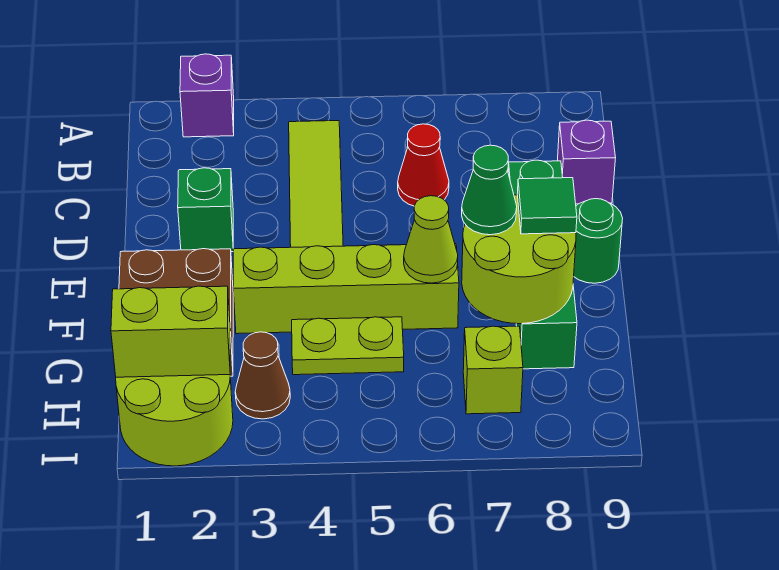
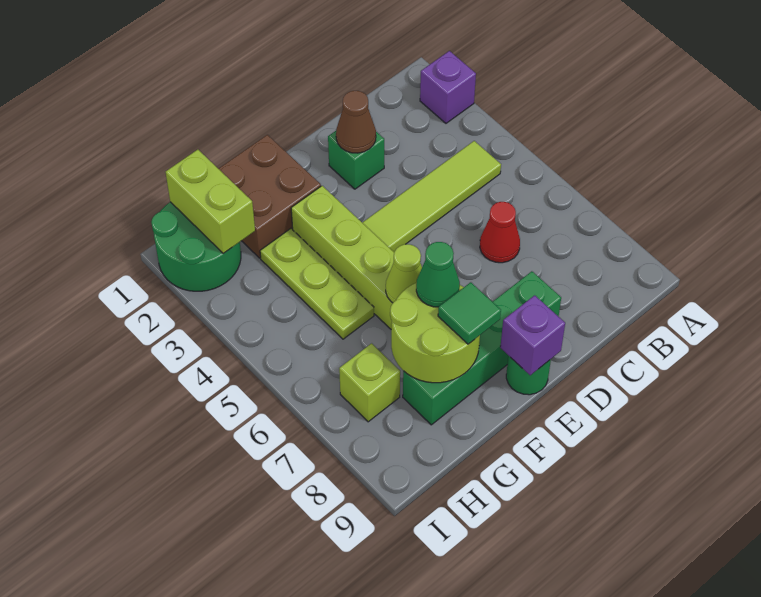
purple brick C9 level 1 -> purple brick E9 level 2
lime plate G4:G5 level 1 -> lime plate G3:G5 level 1
lime round brick H1:I2 level 1 -> green round brick H1:I2 level 1
brown cone H3 level 1 -> brown cone D2 level 2

